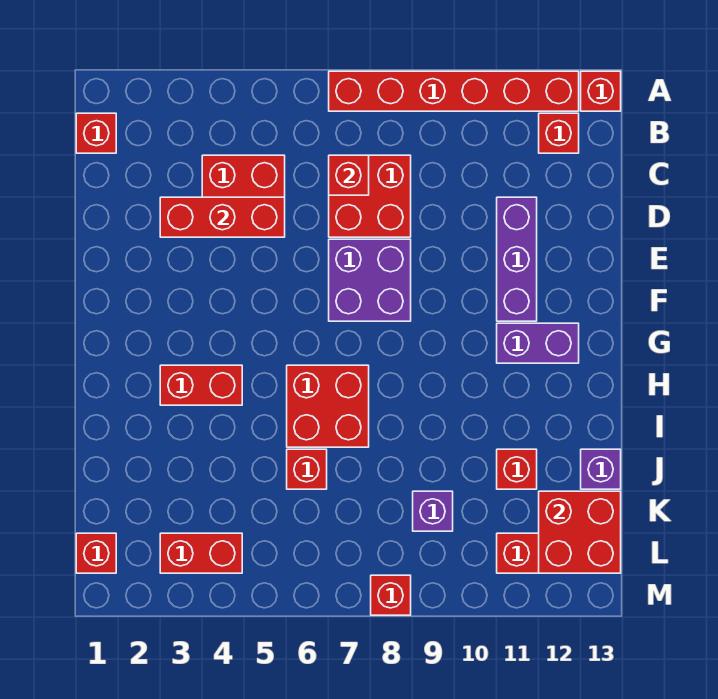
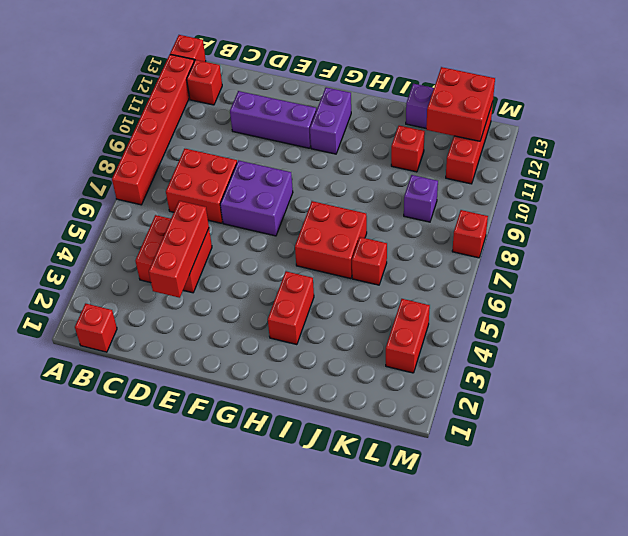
red brick C7 level 2 -> none
red brick L1 level 1 -> none

